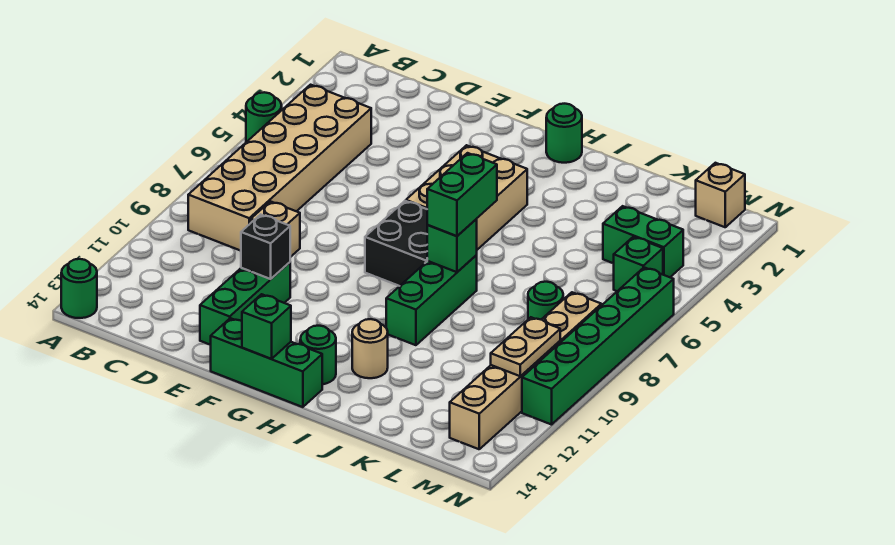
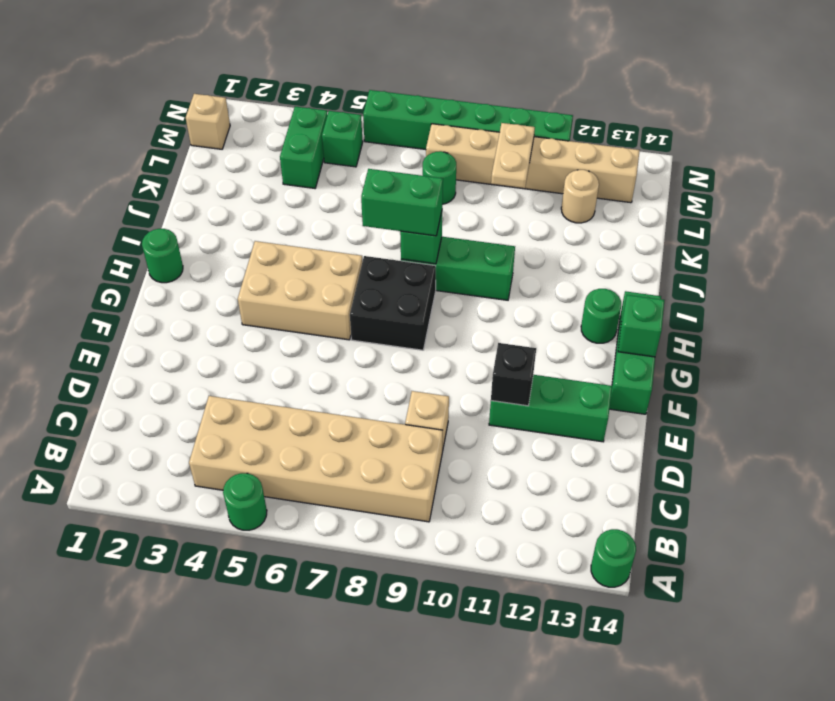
tan round brick I12 level 1 -> tan round brick L12 level 1
tan plate M10:M11 level 2 -> tan plate L10:M10 level 2

